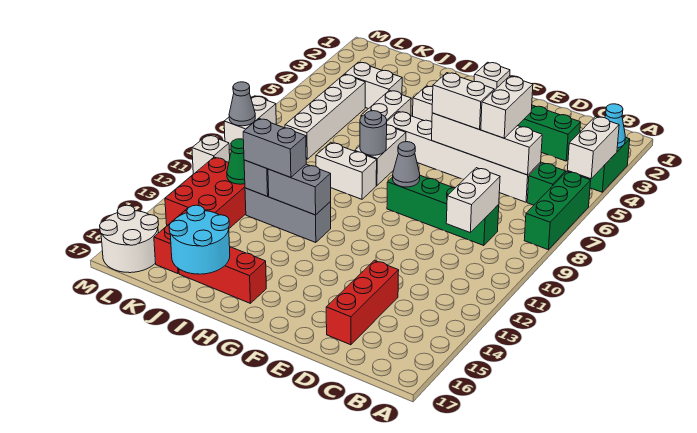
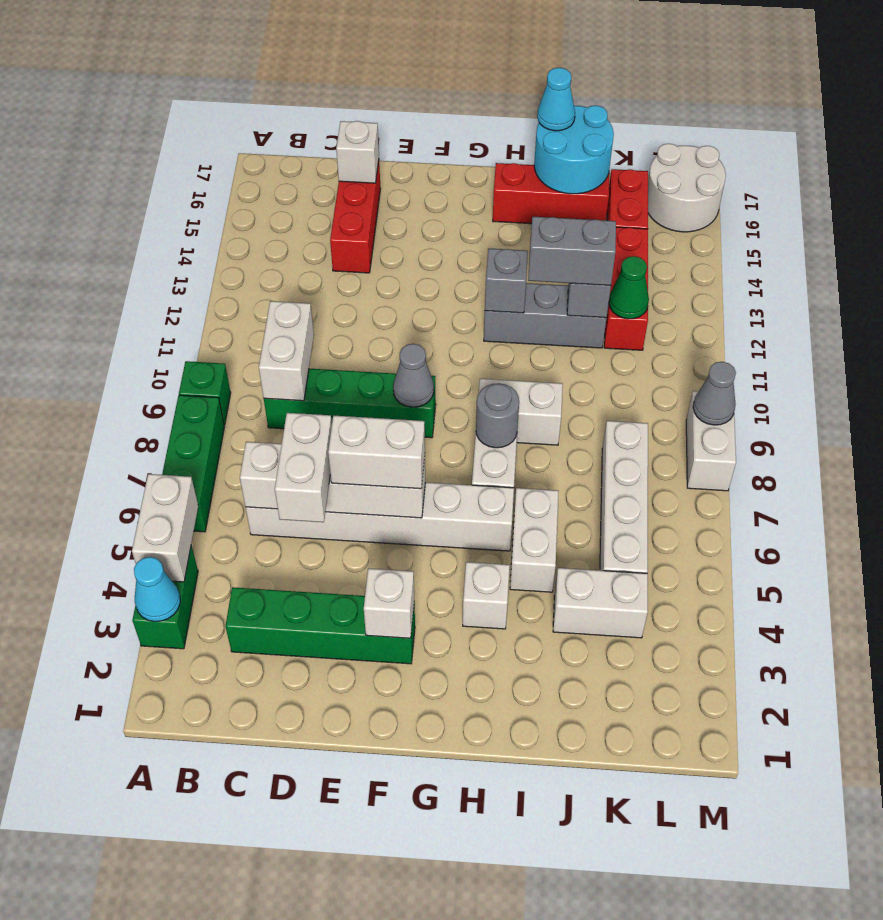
green brick B6 level 1 -> green brick A9 level 1
grey brick H12:I12 level 2 -> grey brick H12 level 2
none -> cyan cone I17 level 3
red brick K12:L14 level 1 -> red brick K12:K14 level 1
white brick M11 level 1 -> white brick D16 level 2

